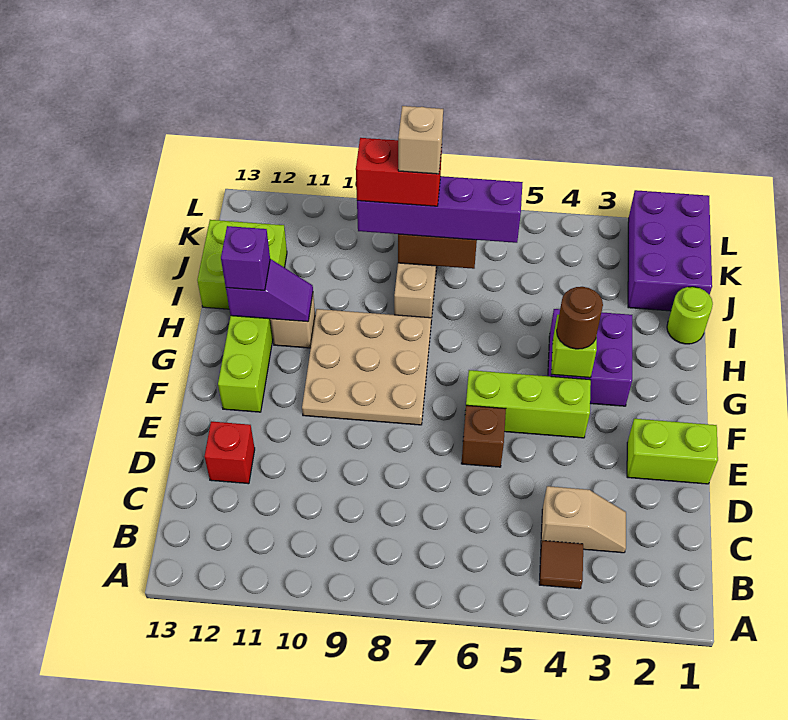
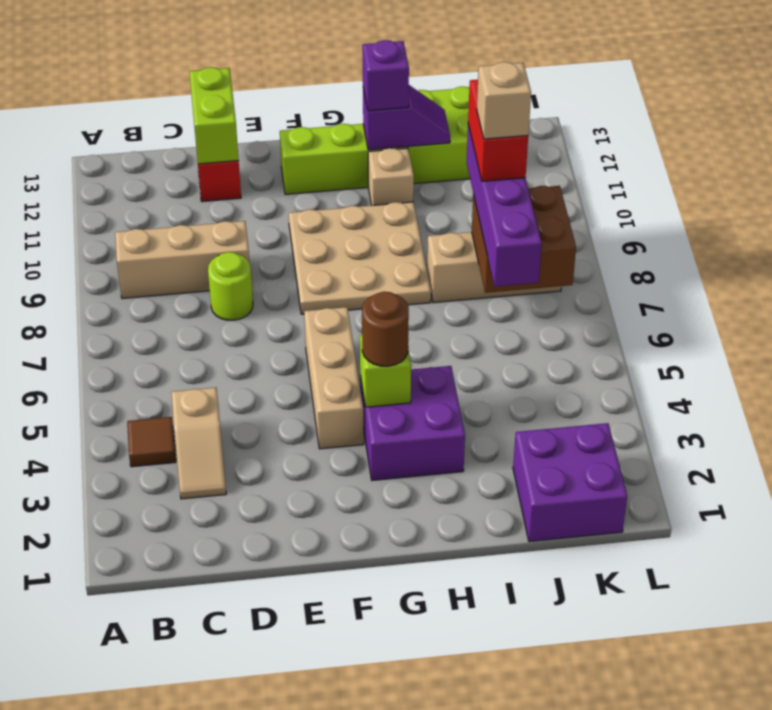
none -> tan brick B9:D9 level 1
lime brick E1:E2 level 1 -> lime brick D12:D13 level 2
brown brick E6 level 1 -> none
lime brick F4:F6 level 1 -> tan brick F4:F6 level 1
purple slope H11:H12 level 2 top 12 -> purple slope H12:I12 level 2 top H
lime round brick I1 level 1 -> lime round brick D8 level 1
purple brick J1:L2 level 1 -> purple brick J1:K2 level 1

